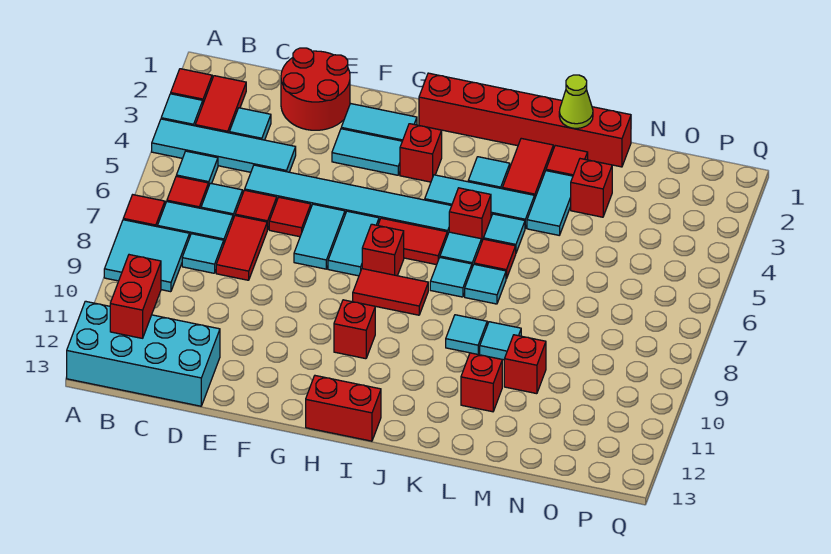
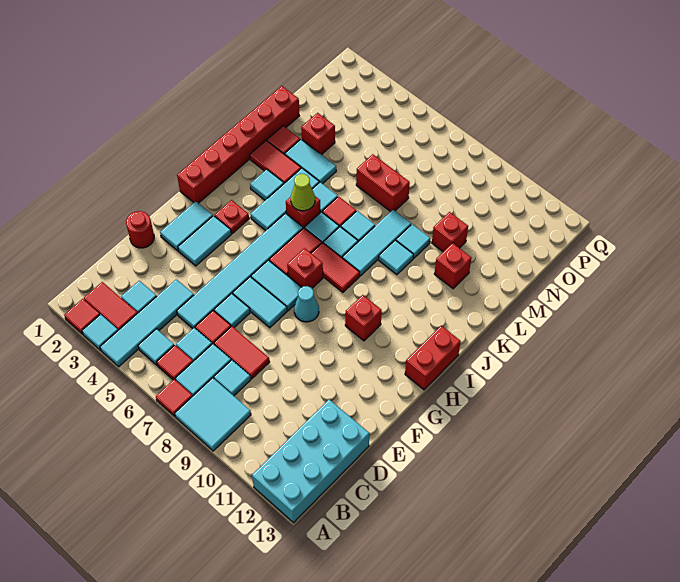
red brick B11:B12 level 2 -> red brick M6:M7 level 1
red round brick D1:E2 level 1 -> red round brick E1 level 1
red tile E6 level 1 -> cyan tile E6 level 1
none -> cyan cone G8 level 1
red brick H3 level 1 -> red plate H3 level 1
red tile H8:I8 level 1 -> red tile I7:I8 level 1
none -> cyan tile J8:L8 level 1
lime cone L1 level 2 -> lime cone J5 level 2

